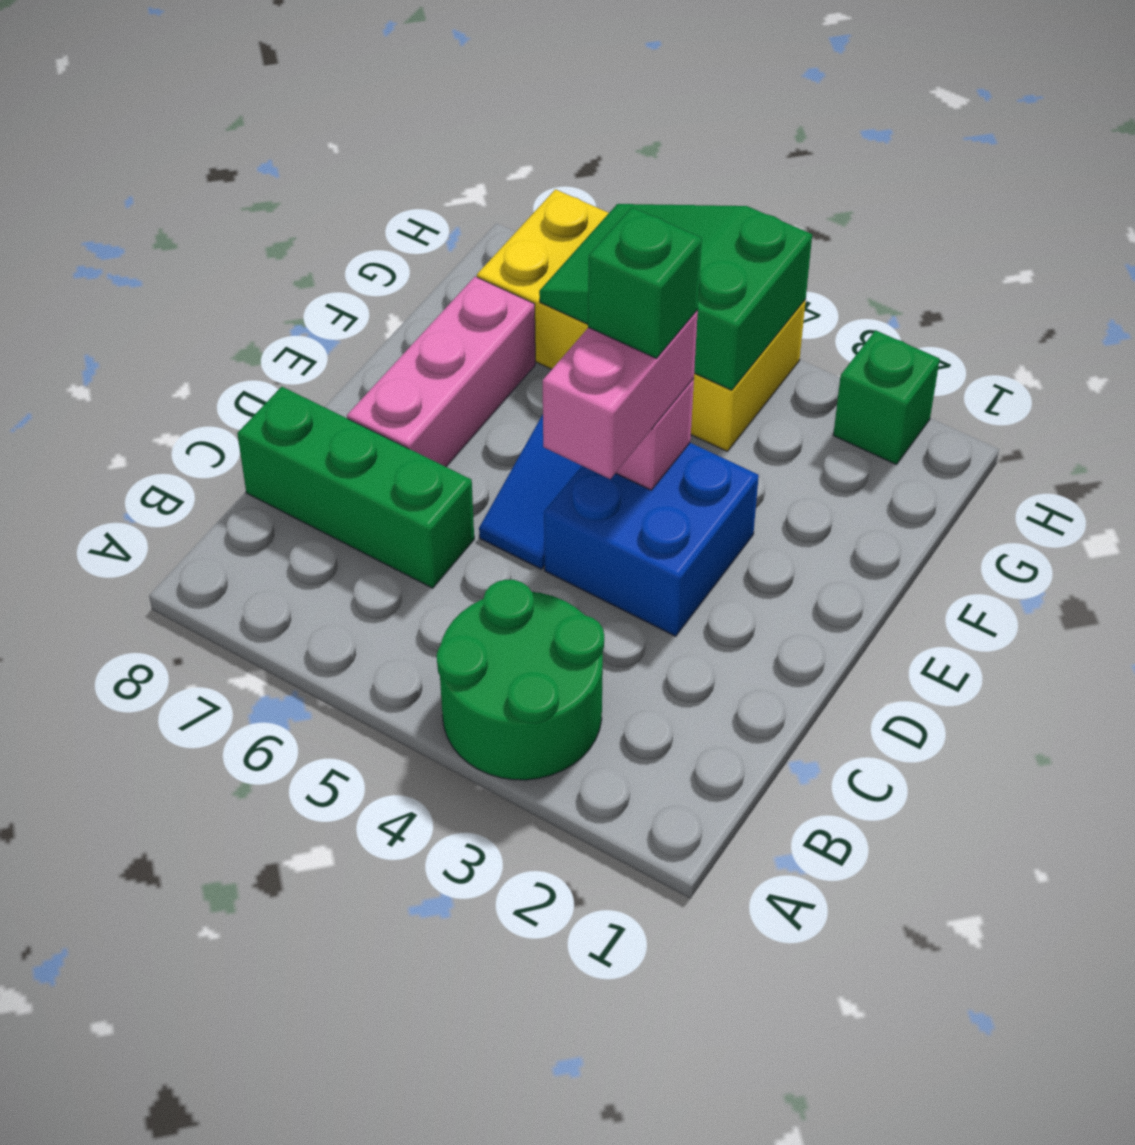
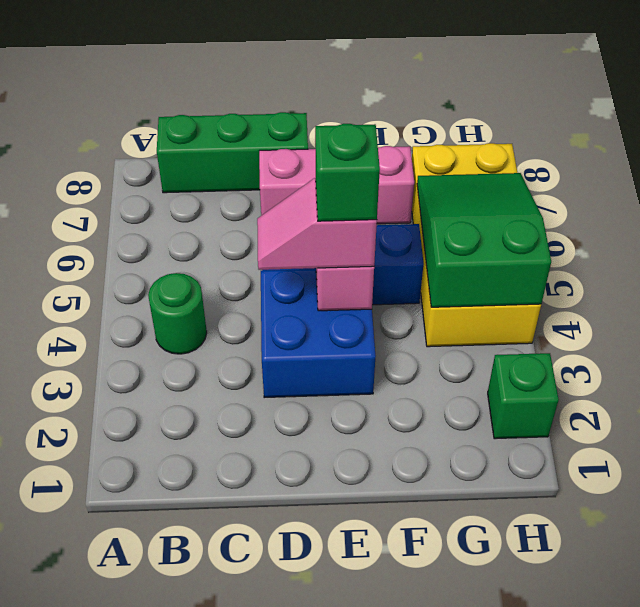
green round brick A3:B4 level 1 -> green round brick B4 level 1
green brick C6:C8 level 1 -> green brick B8:D8 level 1
pink brick D4:E4 level 3 -> pink slope D4:E4 level 3 top E

